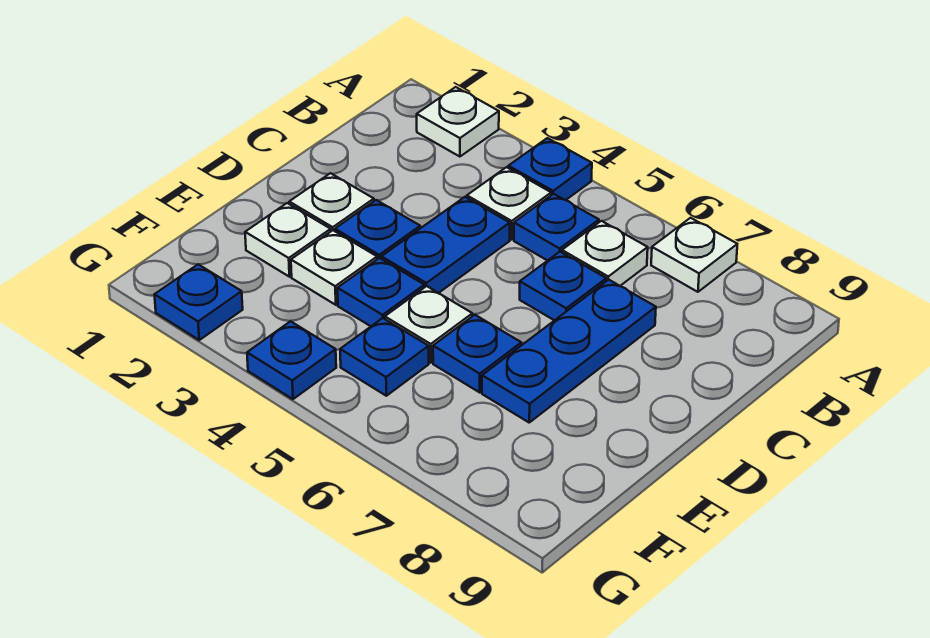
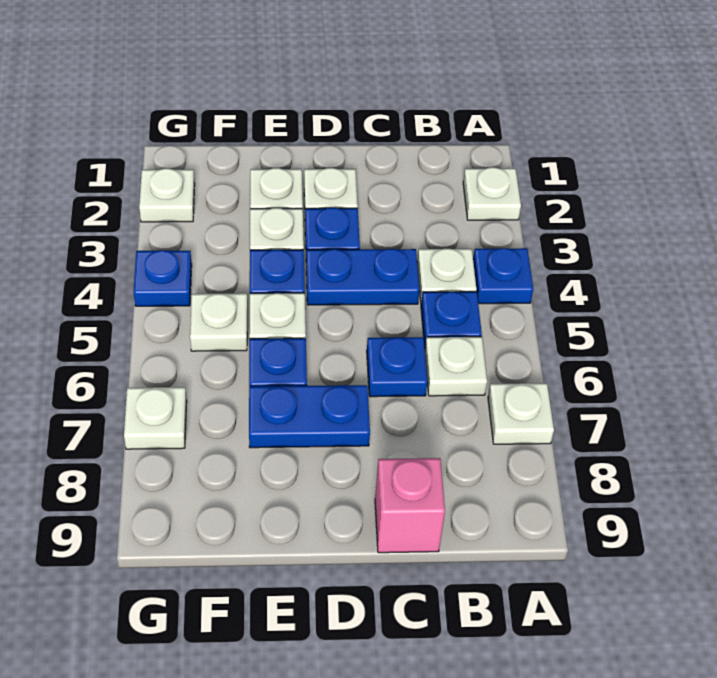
blue plate C7:E7 level 1 -> blue plate D7:E7 level 1
none -> pink brick C9 level 1
blue plate F5 level 1 -> white plate F5 level 1
blue plate G2 level 1 -> white plate G2 level 1
none -> white plate G7 level 1

